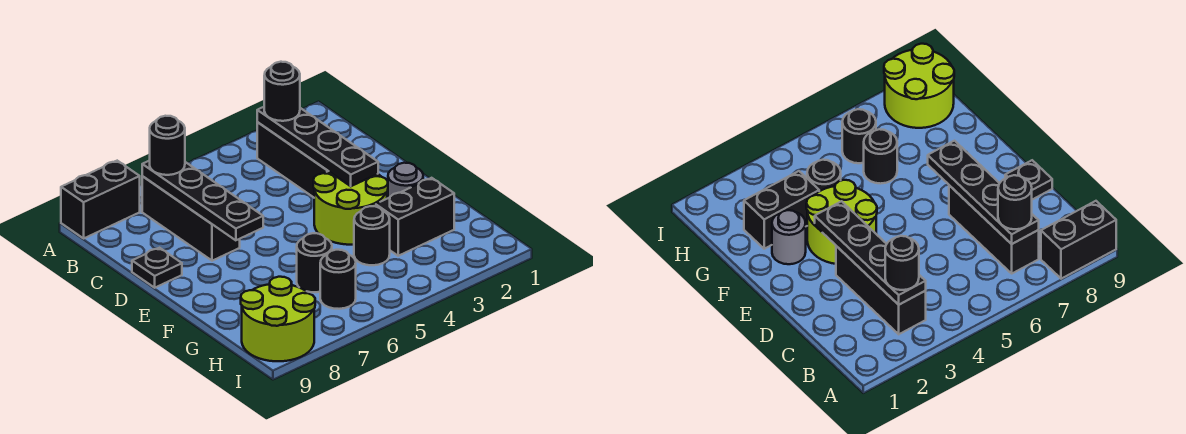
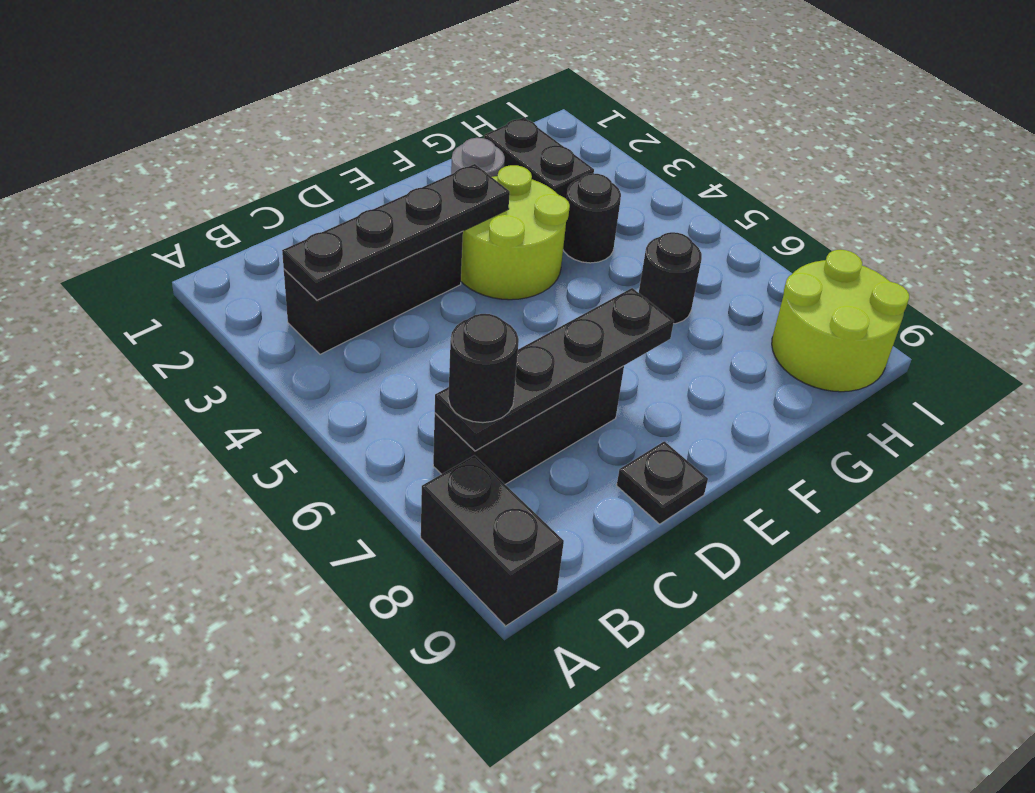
black round brick B3 level 3 -> none
black round brick H6 level 1 -> none

